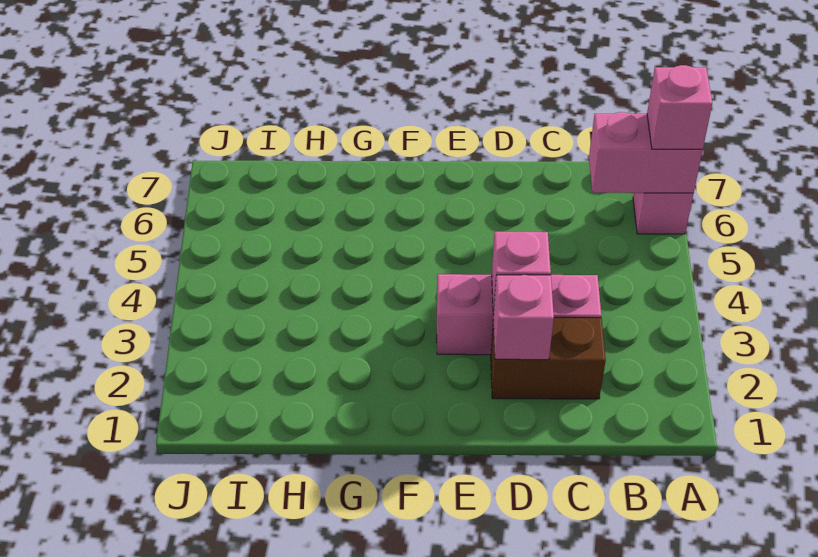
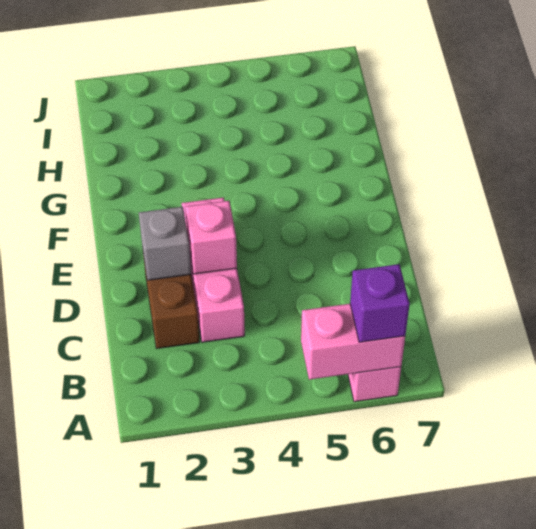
pink brick A6:B6 level 2 -> pink brick A5:A6 level 2
pink brick A6 level 3 -> purple brick A6 level 3
pink brick D2 level 2 -> grey brick D2 level 2

